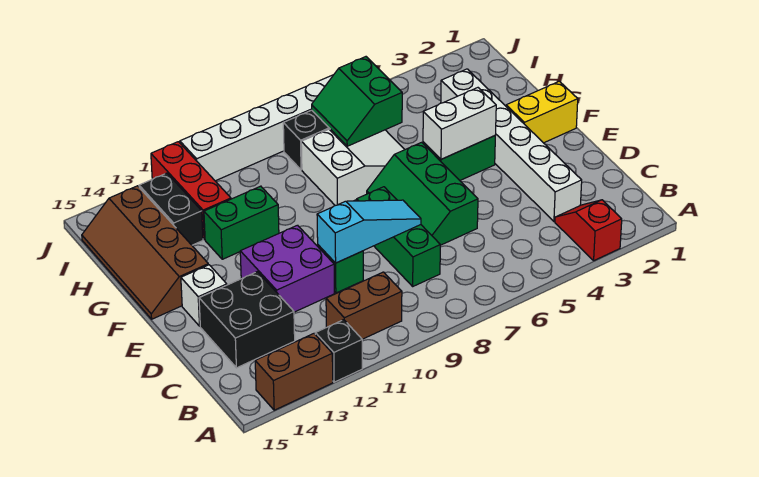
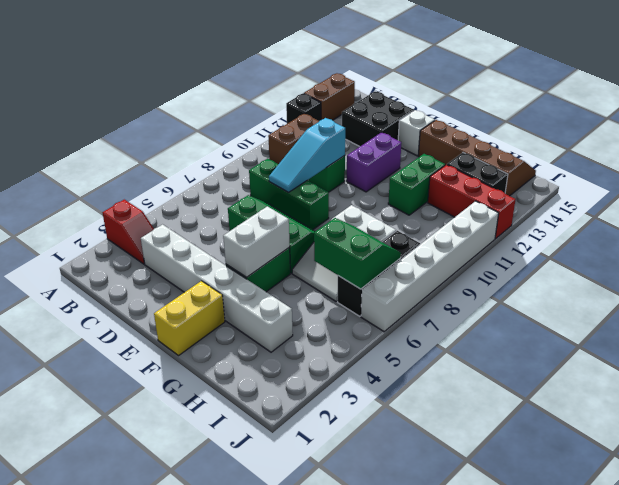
purple brick D11:E12 level 1 -> purple brick E11:E12 level 1

